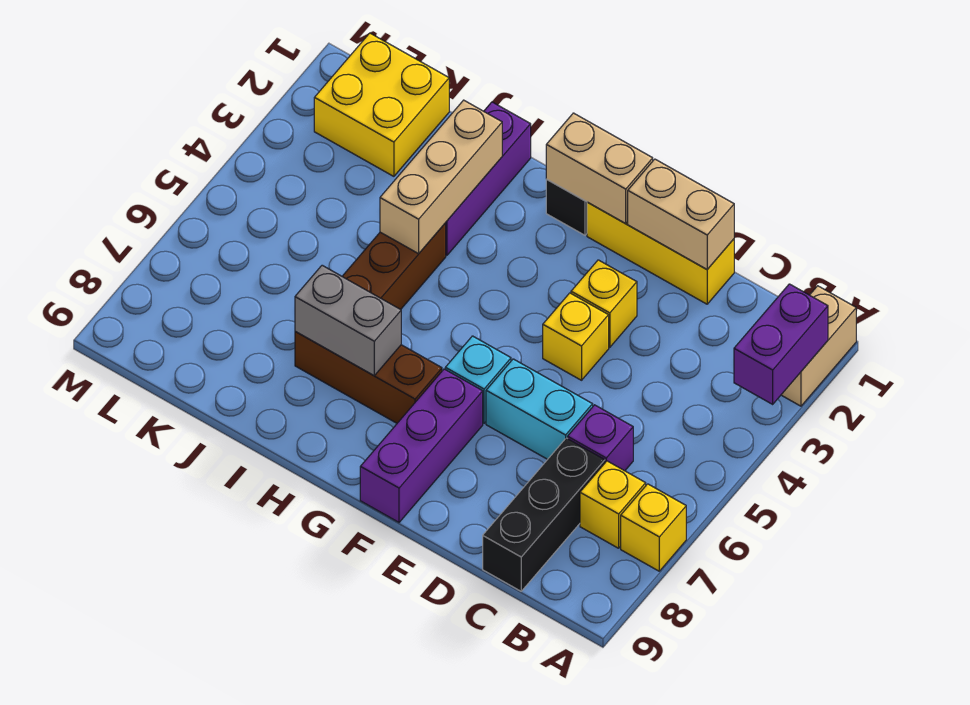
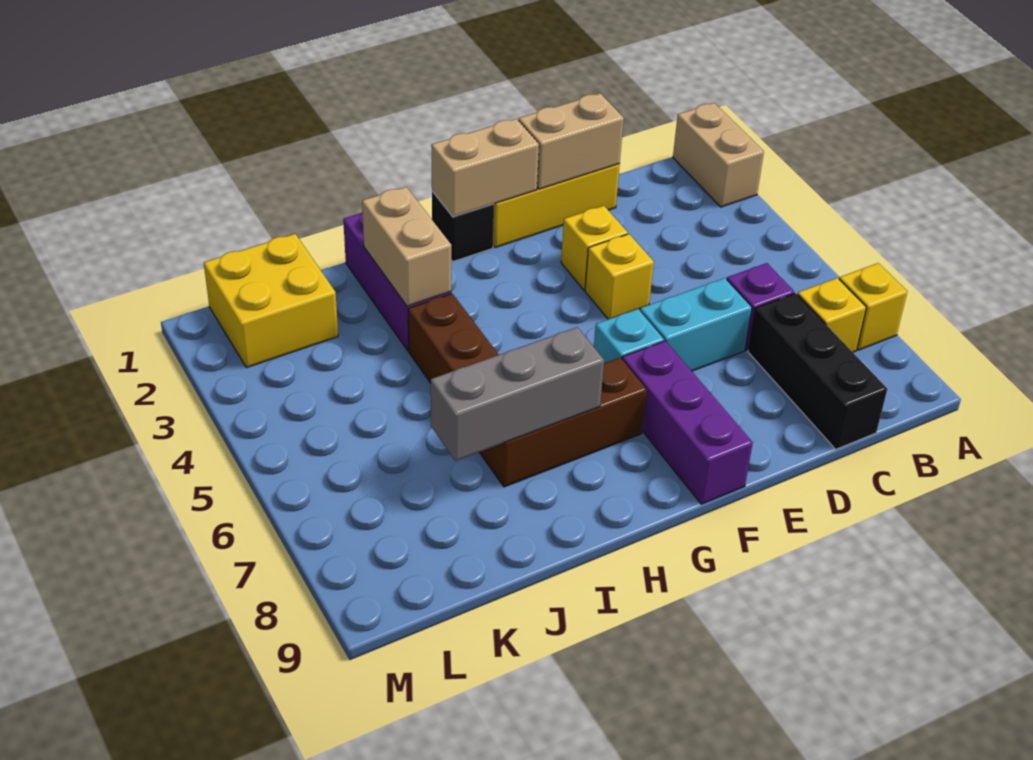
purple brick A2:A3 level 2 -> none
grey brick H7:I7 level 2 -> grey brick H7:J7 level 2
tan brick I2:I4 level 2 -> tan brick I2:I3 level 2

